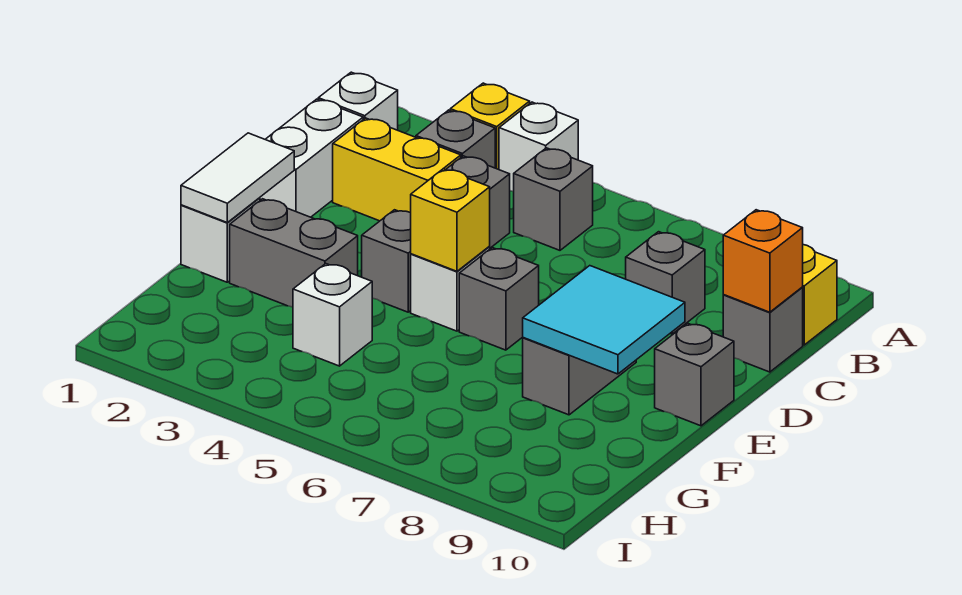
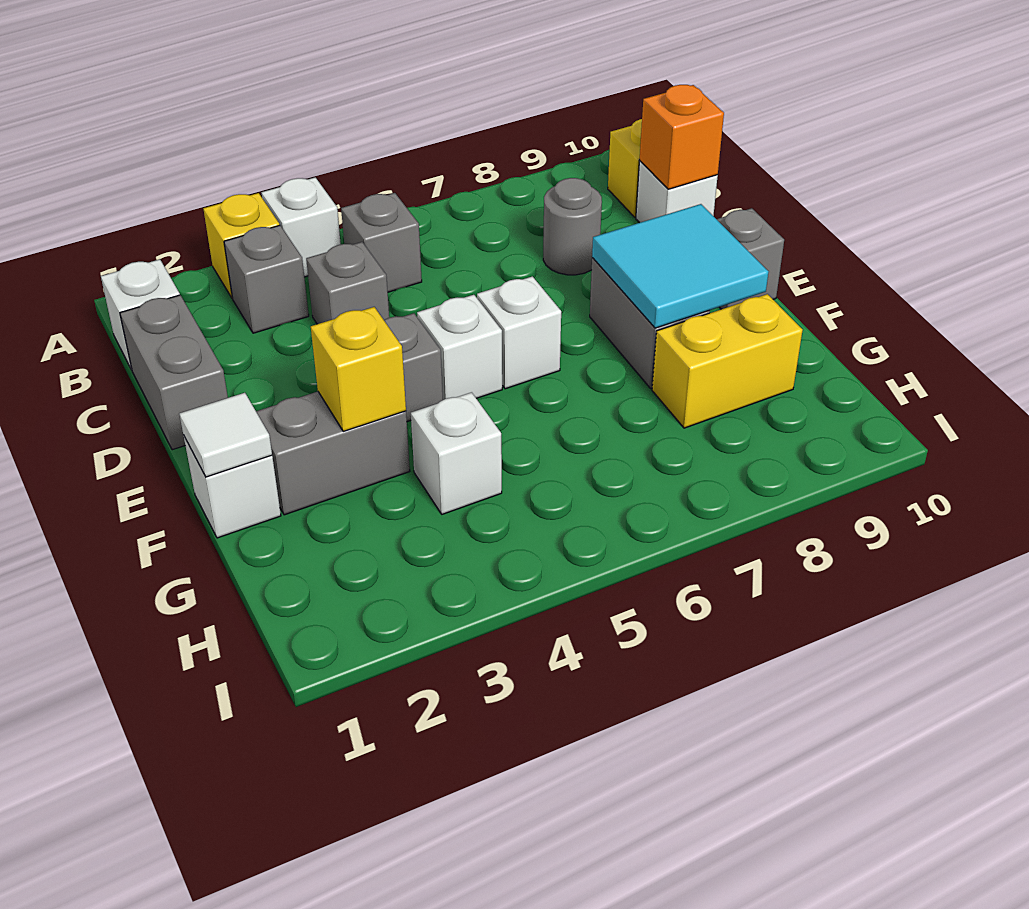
white brick C1:D1 level 1 -> grey brick C1:D1 level 1
yellow brick C2:C3 level 1 -> yellow brick G8:G9 level 1
grey brick C8 level 1 -> grey round brick C8 level 1
grey brick C10 level 1 -> white brick C10 level 1
white tile E1:F1 level 2 -> white tile F1 level 2
yellow brick E5 level 2 -> yellow brick F3 level 2
grey brick E6 level 1 -> white brick E6 level 1

